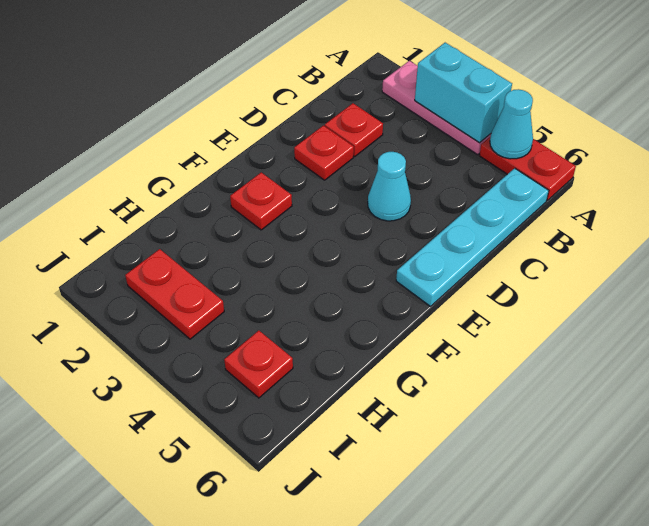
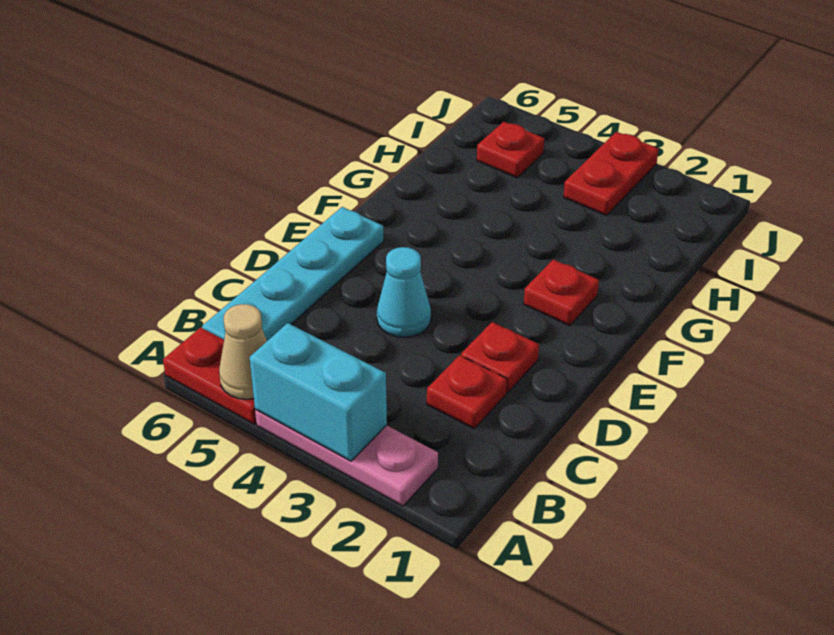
cyan cone A5 level 2 -> tan cone A5 level 2
red plate I2:I3 level 1 -> red plate I3:J3 level 1

